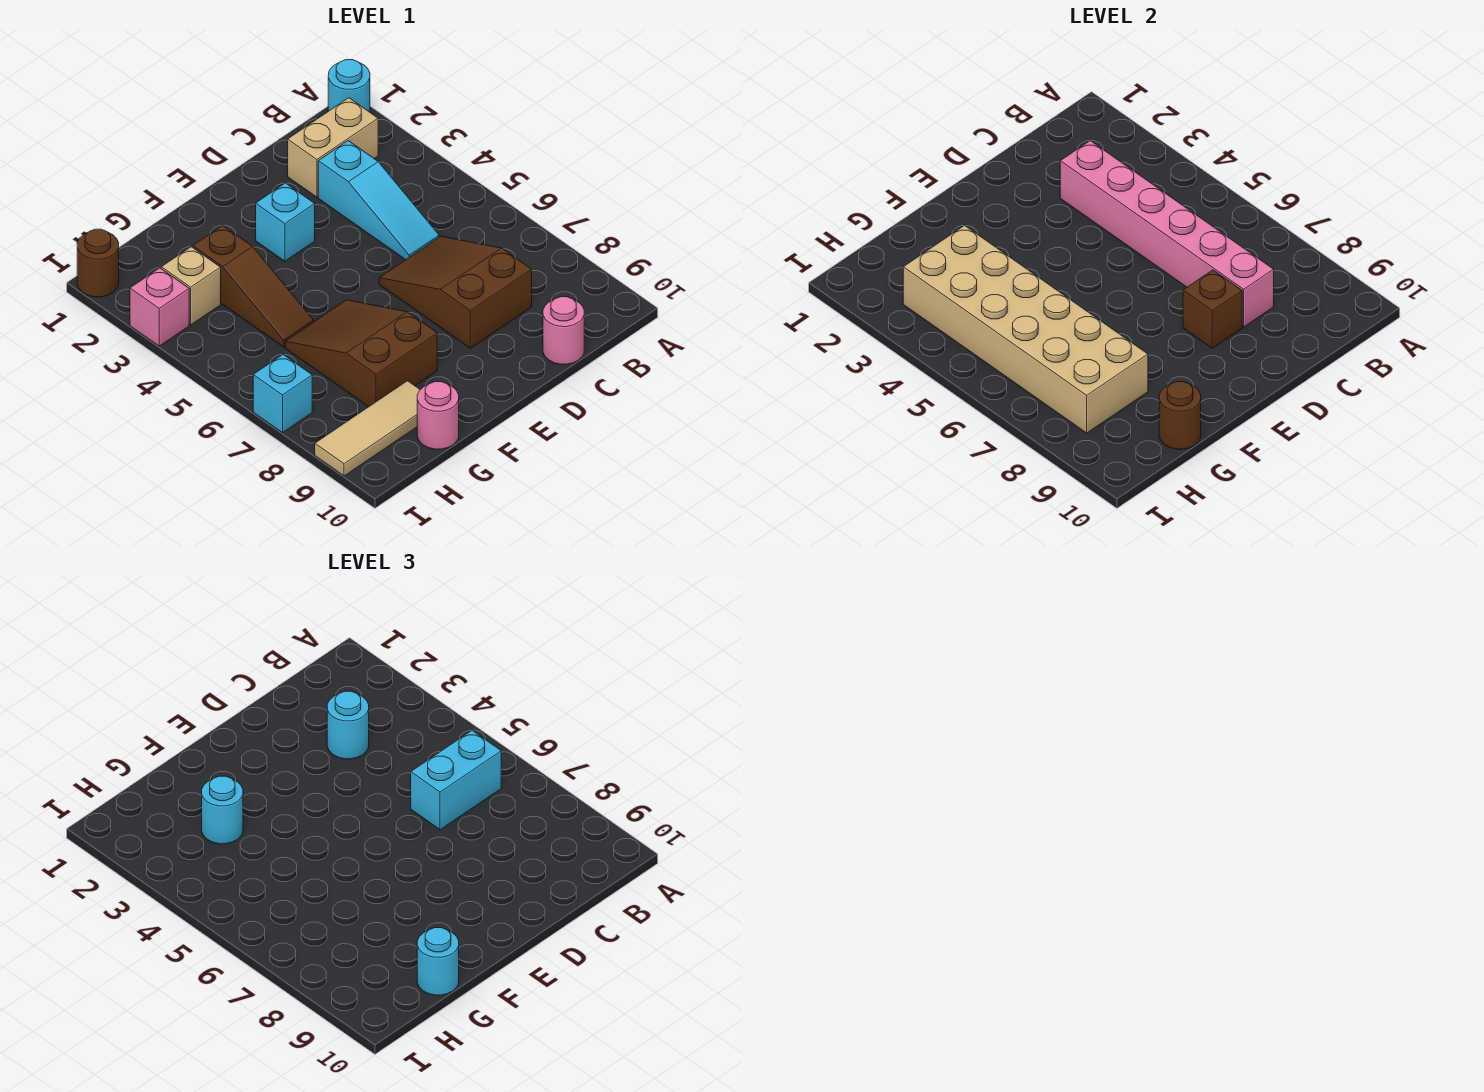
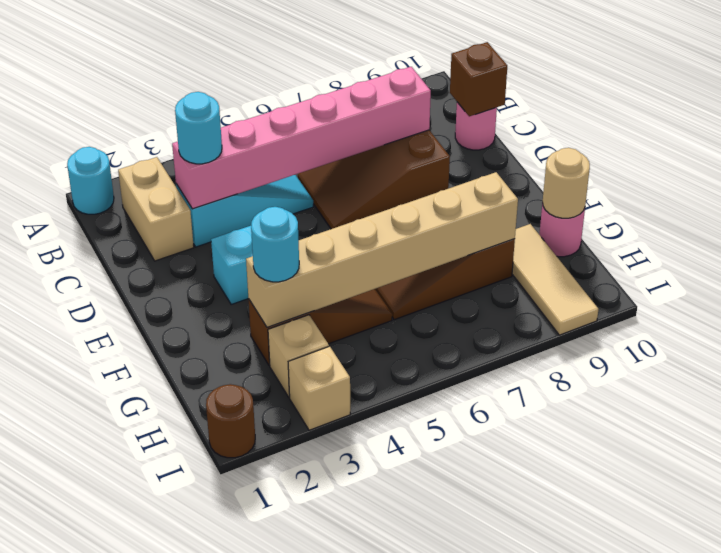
cyan brick B6:C6 level 3 -> none
brown brick D8 level 2 -> brown brick C10 level 2
tan brick G3:H8 level 2 -> tan brick G3:G8 level 2
brown round brick G10 level 2 -> tan round brick G10 level 2
cyan round brick G10 level 3 -> none
pink brick I3 level 1 -> tan brick I3 level 1
cyan brick I7 level 1 -> none

